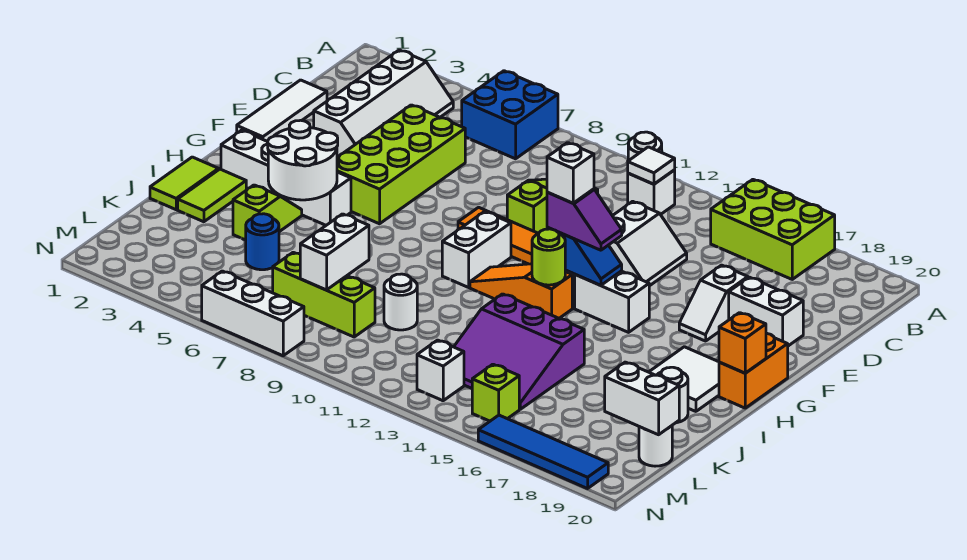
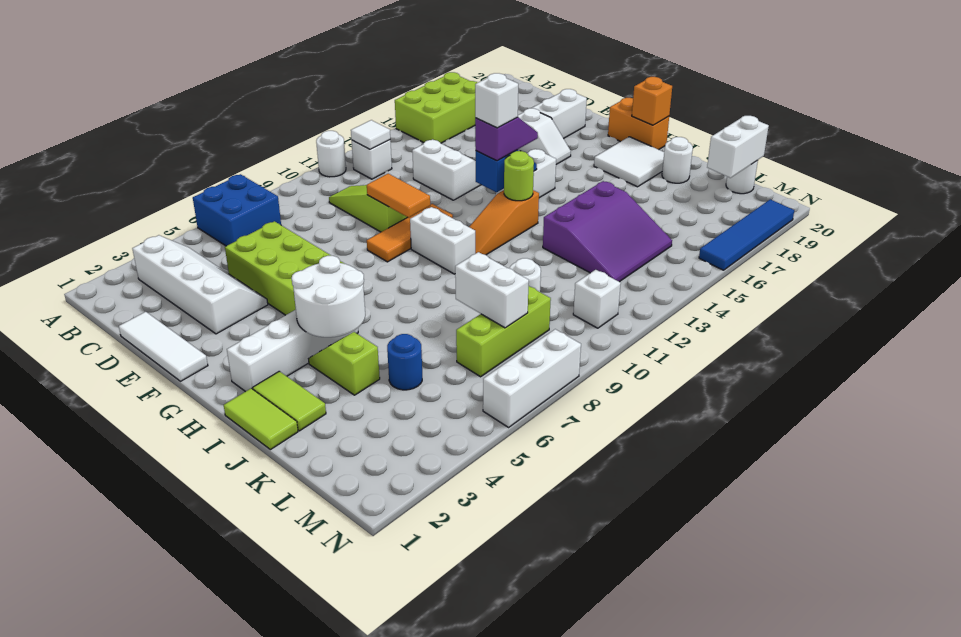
none -> orange tile E10:F10 level 2
white brick M13 level 1 -> white brick M11 level 1
lime brick M15 level 1 -> none

